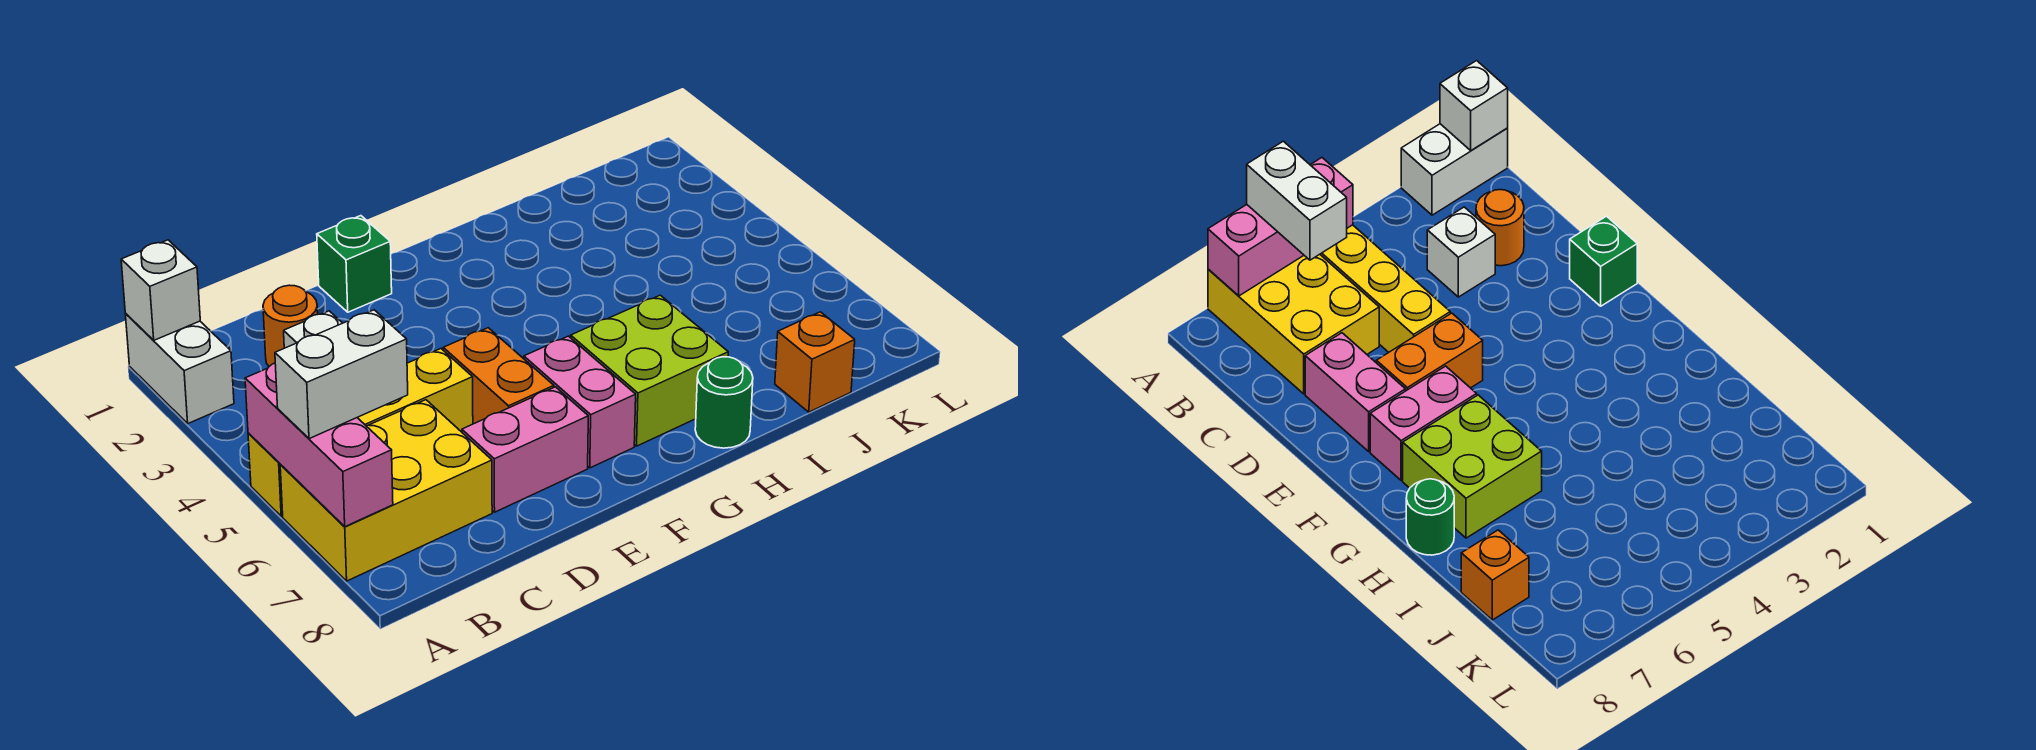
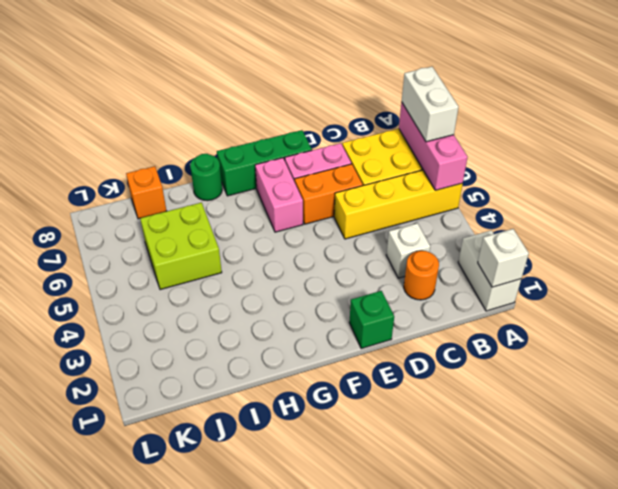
white brick A6:B6 level 3 -> white brick A6:A7 level 3
orange brick E5:E6 level 1 -> orange brick D6:E6 level 1
none -> green brick E8:G8 level 1
lime brick G6:H7 level 1 -> lime brick I5:J6 level 1

